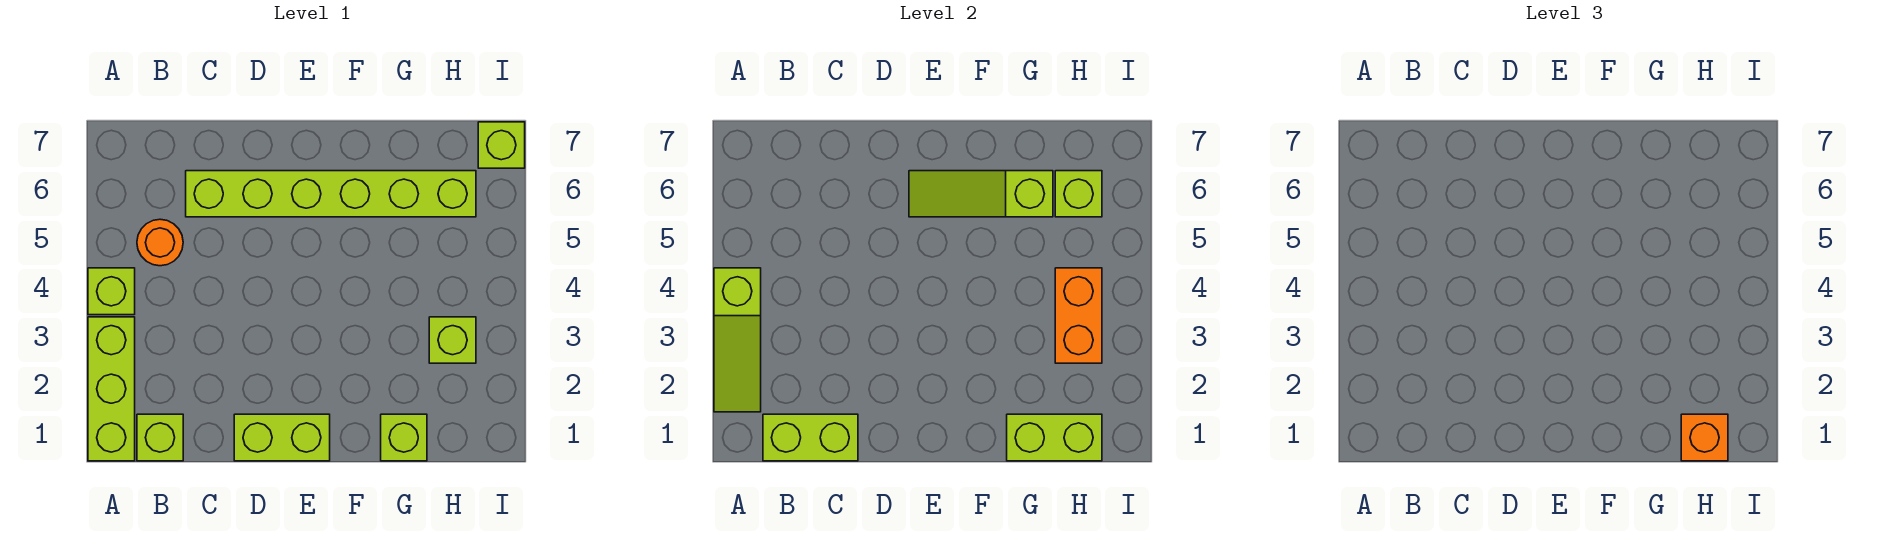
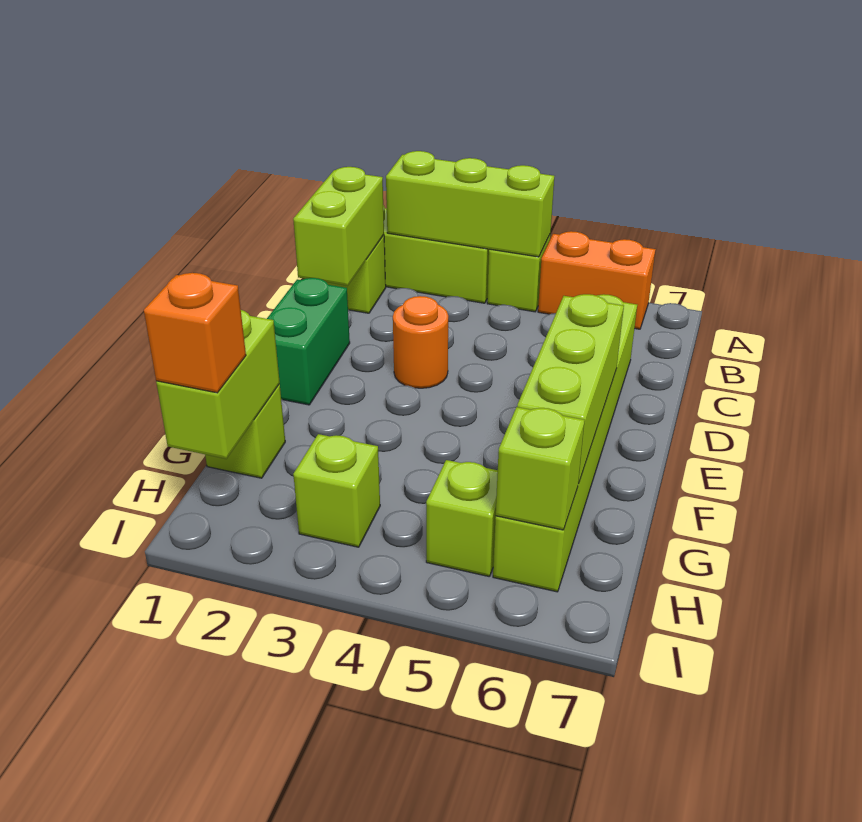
lime slope A2:A4 level 2 top 4 -> lime brick A2:A4 level 2
orange round brick B5 level 1 -> orange round brick D3 level 1
lime brick D1:E1 level 1 -> green brick D1:E1 level 1
lime slope E6:G6 level 2 top G -> lime brick E6:G6 level 2
orange brick H3:H4 level 2 -> orange brick A5:A6 level 1
lime brick I7 level 1 -> lime brick H5 level 1

